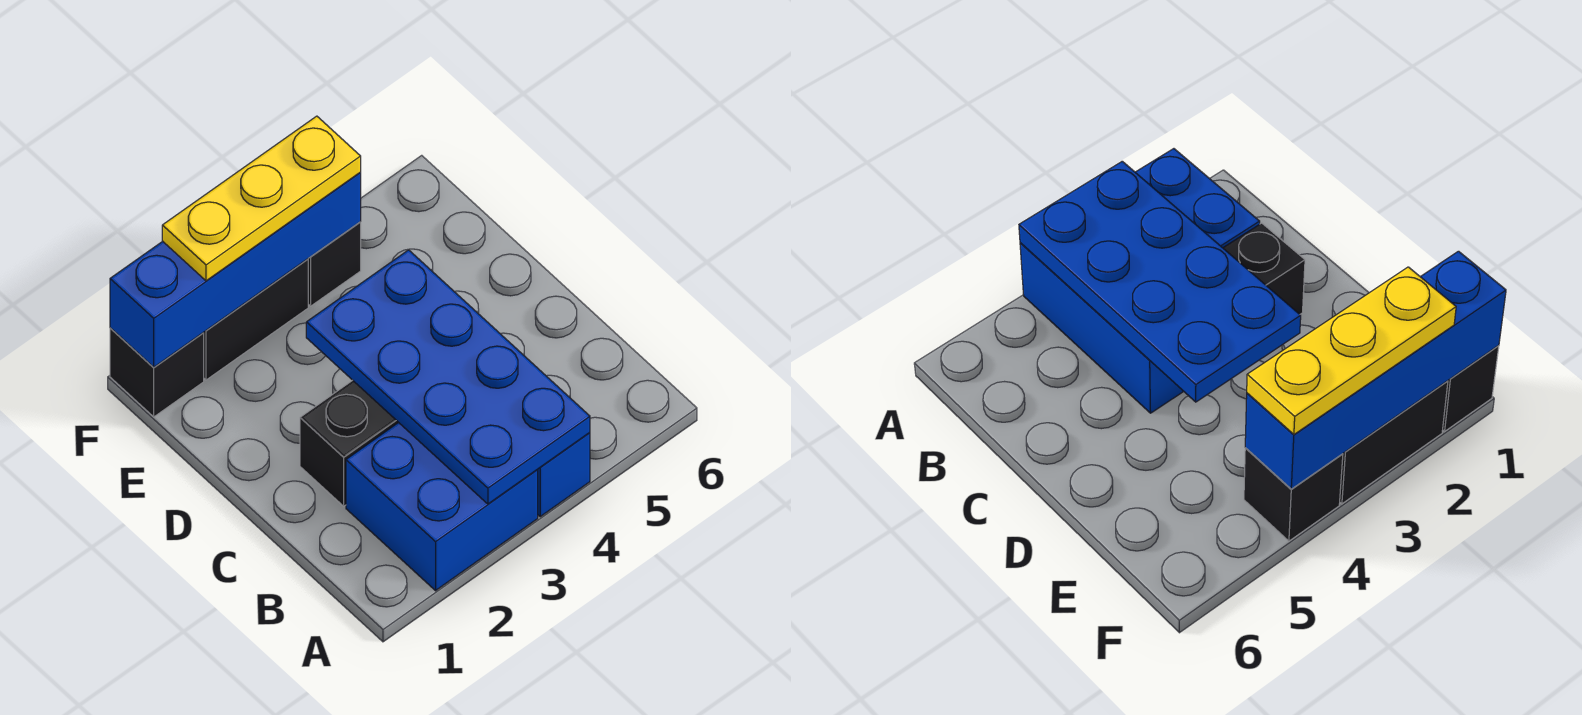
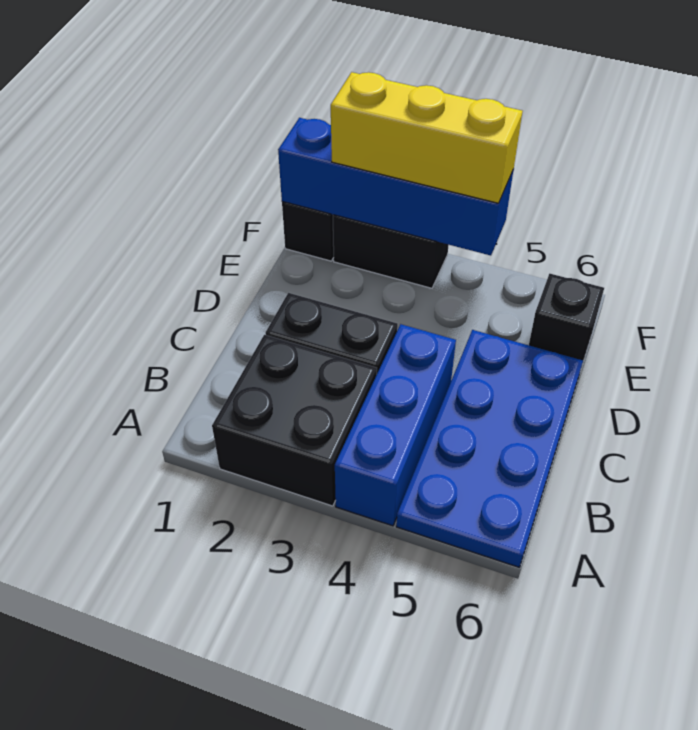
blue brick A2:B3 level 1 -> black brick A2:B3 level 1
blue plate A3:D4 level 2 -> blue plate A5:D6 level 1
yellow plate F2:F4 level 3 -> yellow brick F2:F4 level 3
black brick F4 level 1 -> black brick E6 level 1

